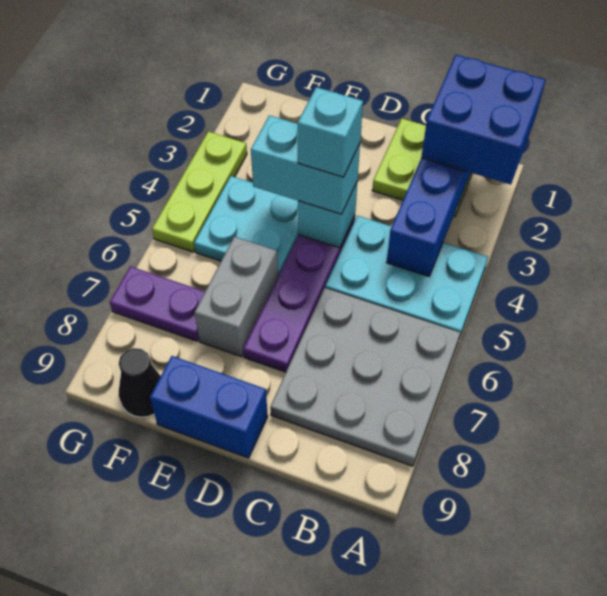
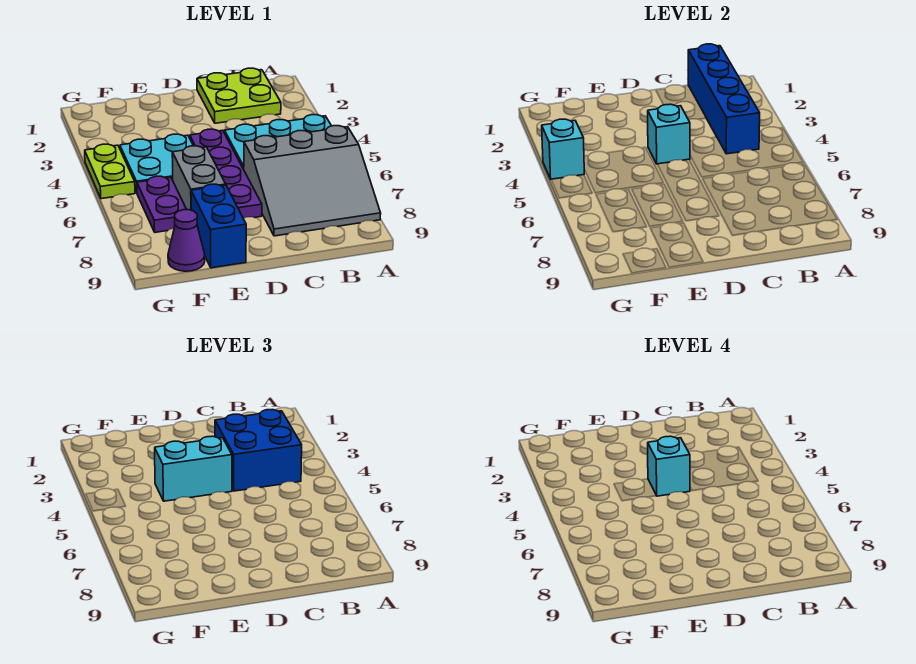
blue brick A1:B2 level 3 -> blue brick B3:C4 level 3
grey plate A6:C8 level 1 -> grey slope A6:C8 level 1 top 6
blue brick D9:E9 level 1 -> blue brick E8:E9 level 1
purple plate F7:G7 level 1 -> purple plate F6:F7 level 1
black cone F9 level 1 -> purple cone F9 level 1
lime plate G3:G5 level 1 -> lime plate G4:G5 level 1
none -> cyan brick G4 level 2

